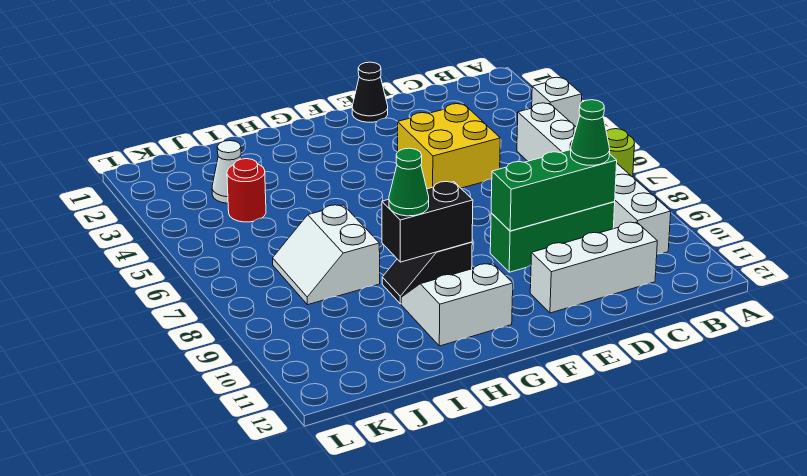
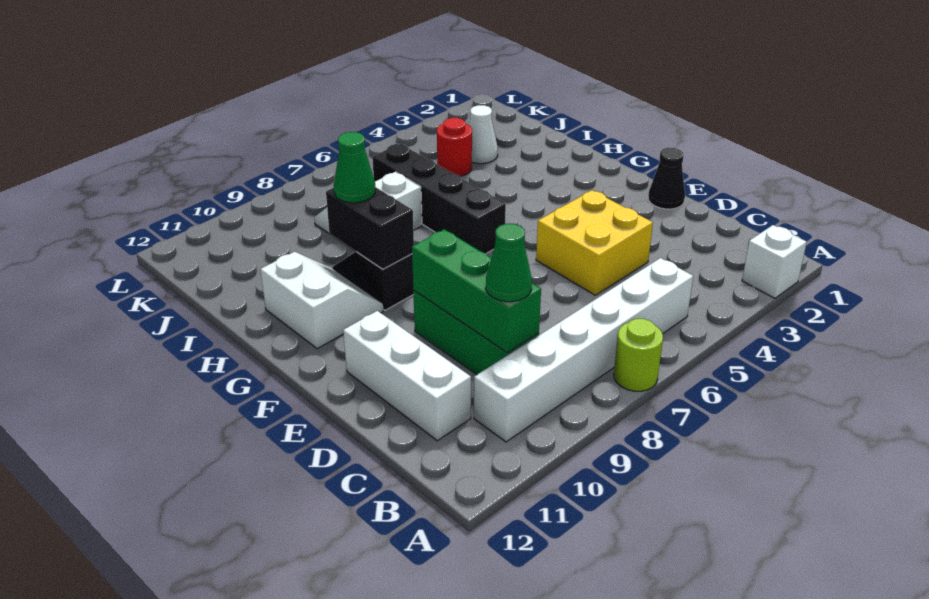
white brick A4 level 1 -> white brick A2 level 1
none -> black brick G6:J6 level 1

